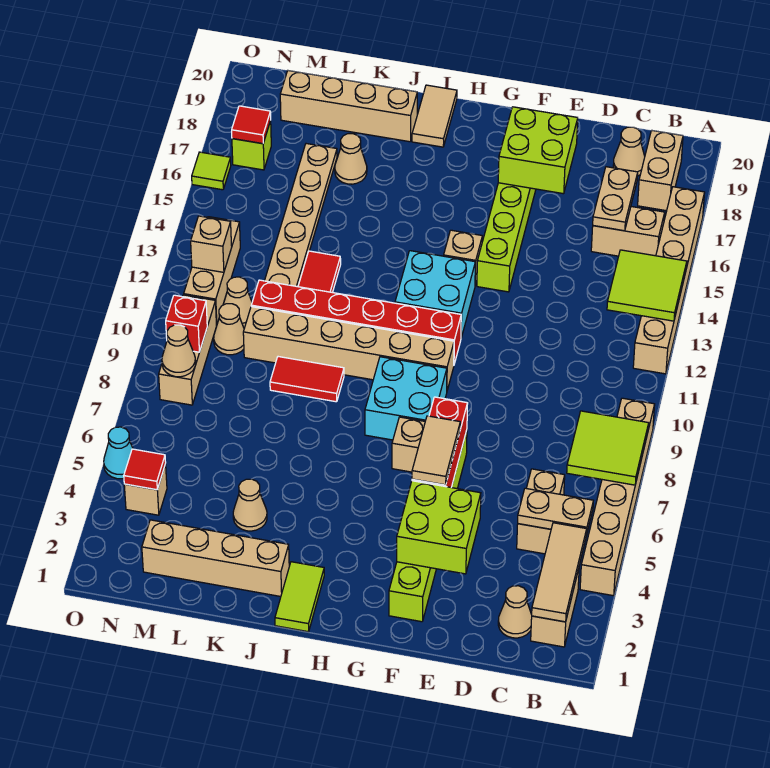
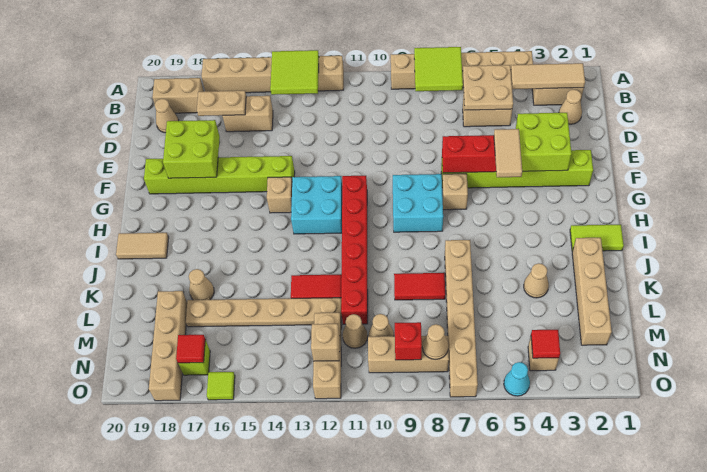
tan plate B5:C5 level 2 -> tan plate B5:C6 level 2
tan brick B16:C16 level 1 -> tan brick C15:C16 level 1
tan tile F5:F6 level 3 -> tan tile F5:G5 level 3
tan brick G10:L10 level 1 -> tan brick J7:O7 level 1
red tile J9:K9 level 1 -> red tile K8:K9 level 1
tan brick J19:M19 level 1 -> tan brick L18:O18 level 1
tan brick N11:N13 level 1 -> tan brick M12:O12 level 1

